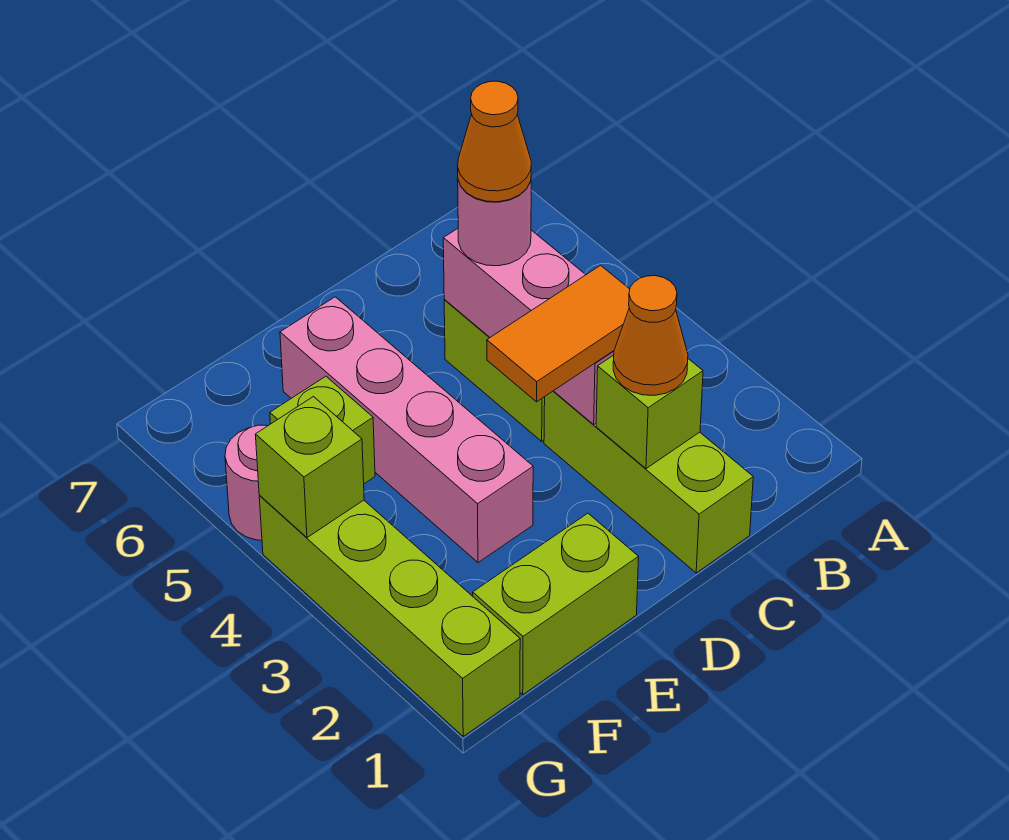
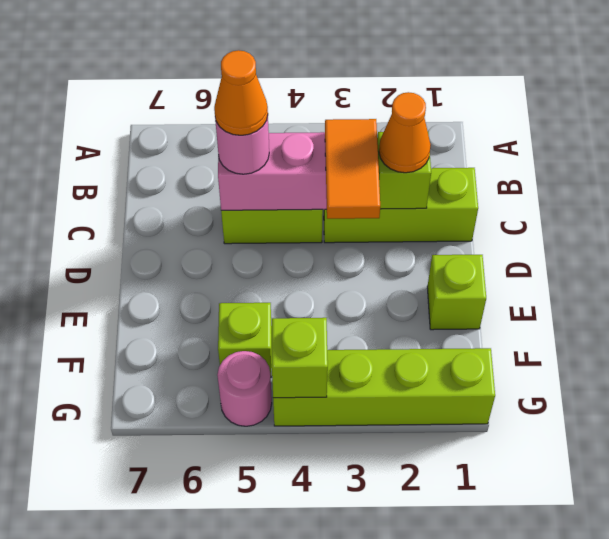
lime brick E1:F1 level 1 -> lime brick E1 level 1
pink brick E3:E6 level 1 -> none

